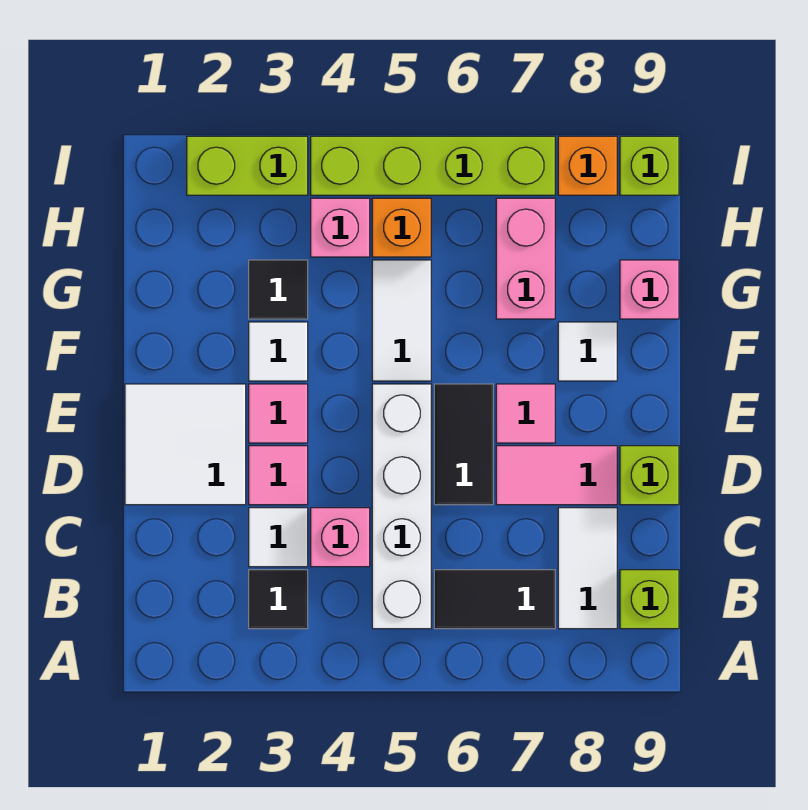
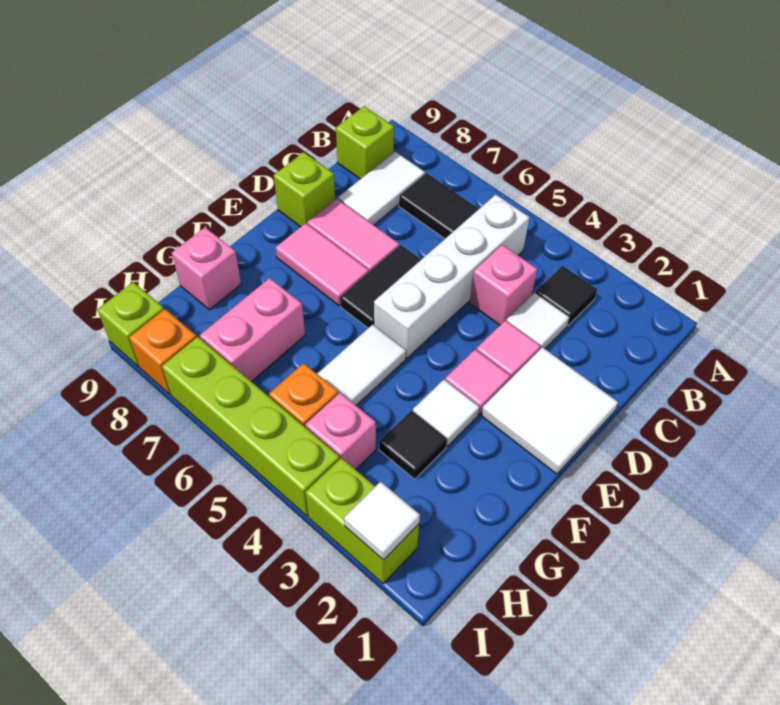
pink tile E7 level 1 -> pink tile E7:E8 level 1
white tile F8 level 1 -> white tile I2 level 2

